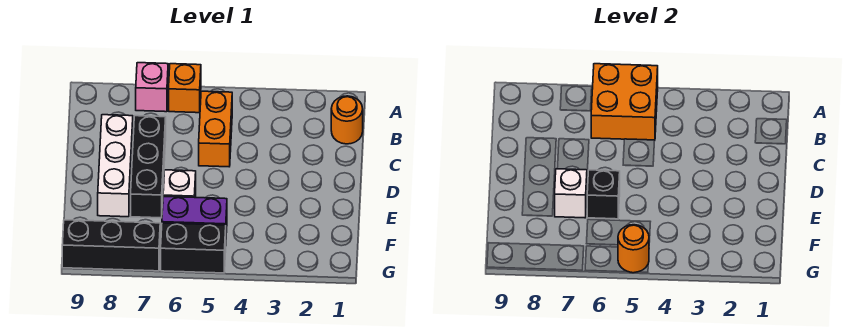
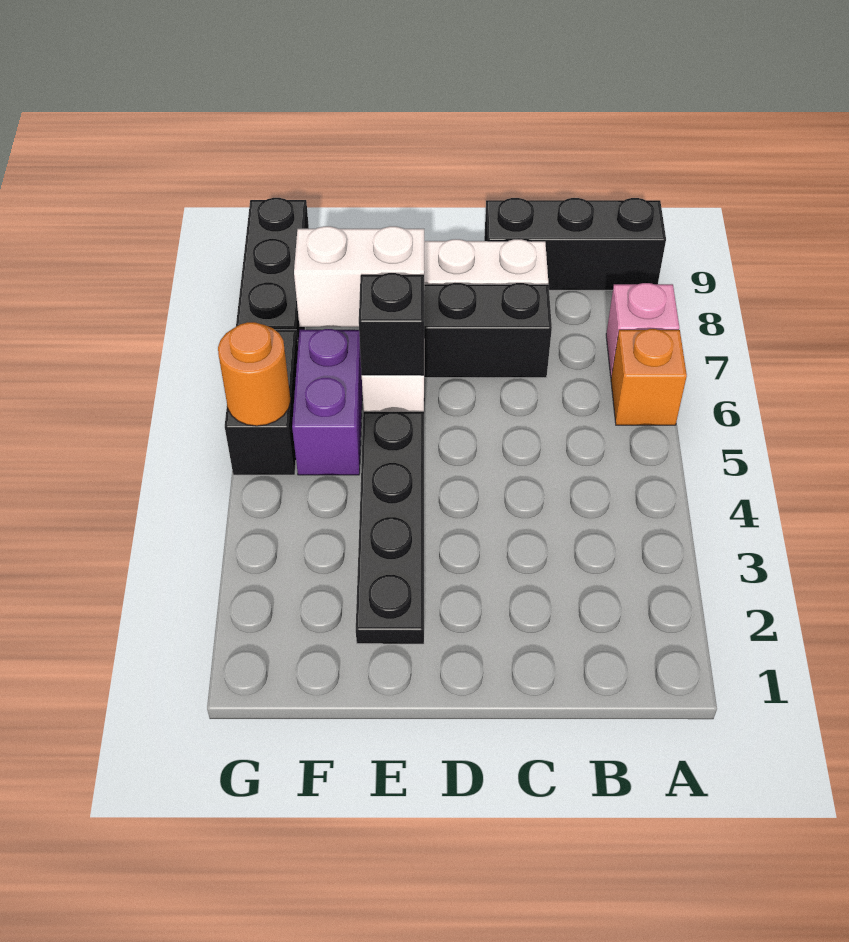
orange brick A5:B6 level 2 -> none
none -> black brick A9:C9 level 1
orange round brick B1 level 1 -> none
orange brick B5:C5 level 1 -> none
none -> black plate E2:E5 level 1
white brick E7 level 2 -> white brick E7:F7 level 2

